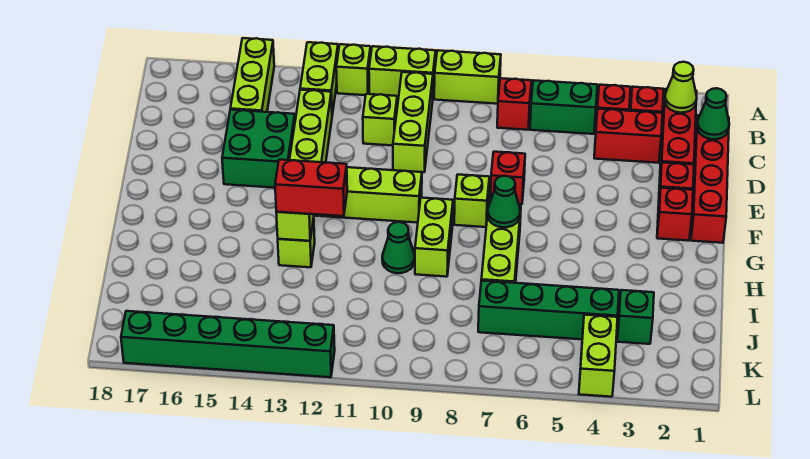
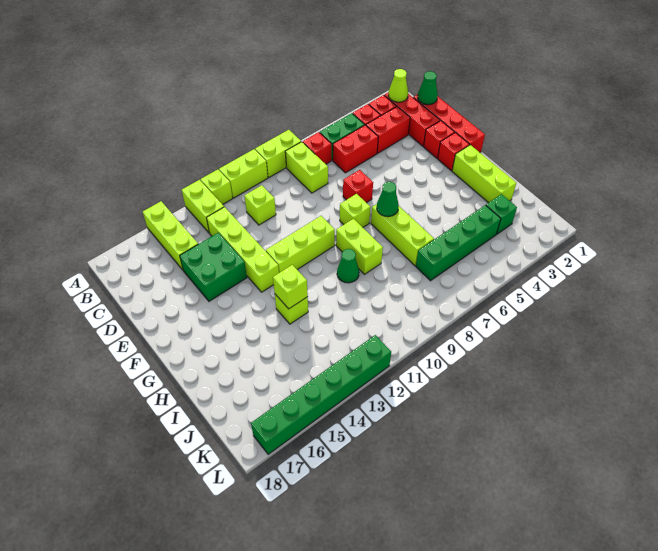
lime brick B10:D10 level 1 -> lime brick G2:I2 level 1
red brick H12:H13 level 3 -> red brick C5:C6 level 1
lime brick K4:L4 level 1 -> lime brick B8:C8 level 1

